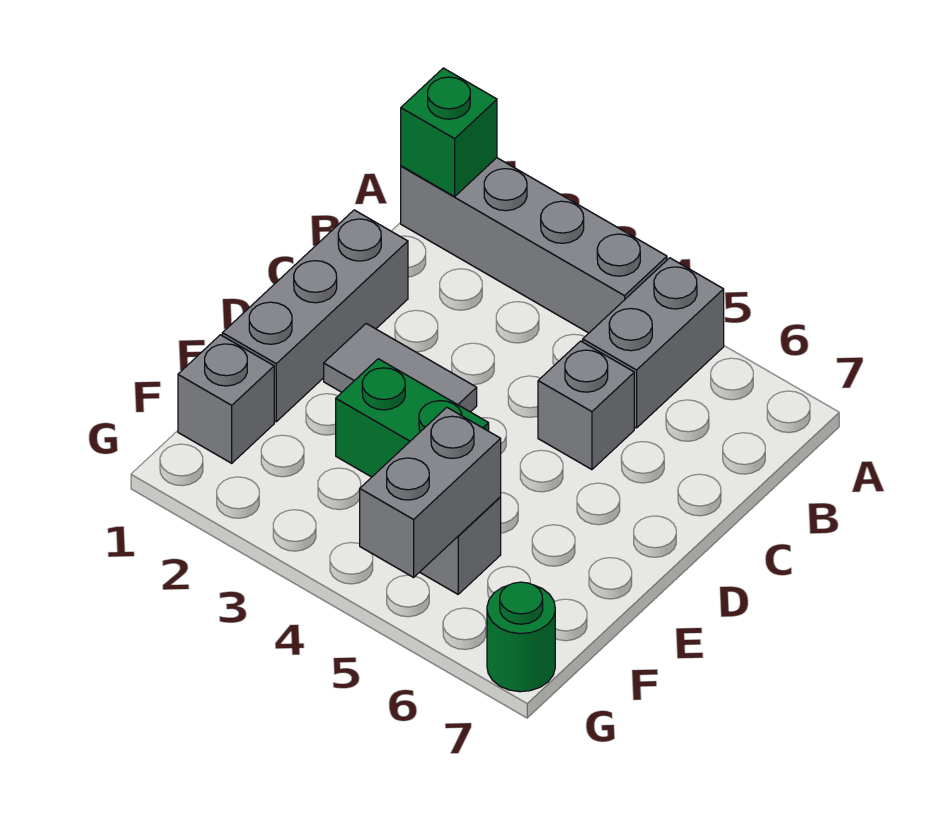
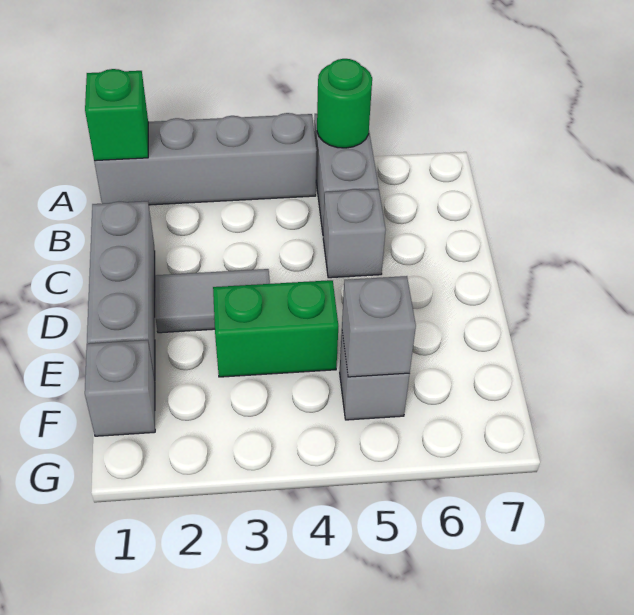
grey brick F5:G5 level 2 -> grey brick F5 level 2
green round brick G7 level 1 -> green round brick A5 level 2

